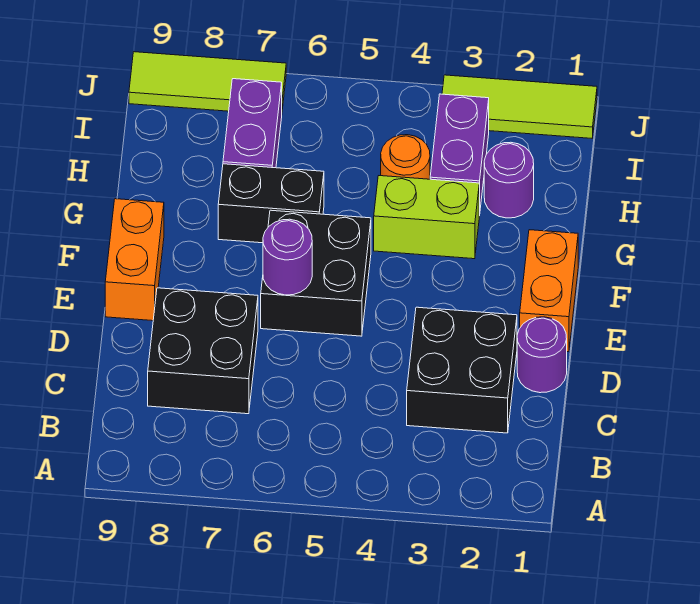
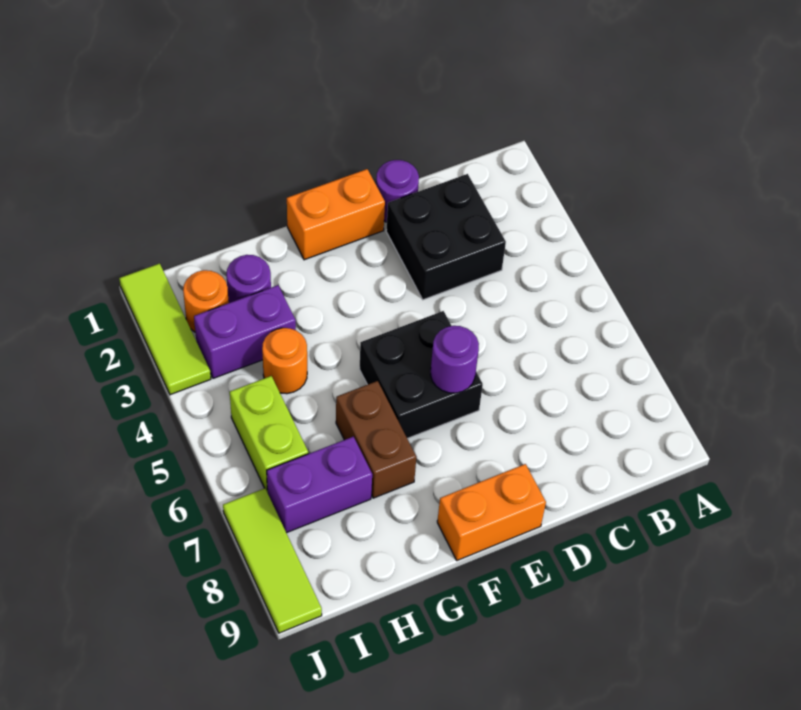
black brick C7:D8 level 1 -> none
lime brick G3:G4 level 1 -> lime brick I5:I6 level 1
black brick G6:G7 level 1 -> brown brick G6:G7 level 1
none -> orange round brick I2 level 1

